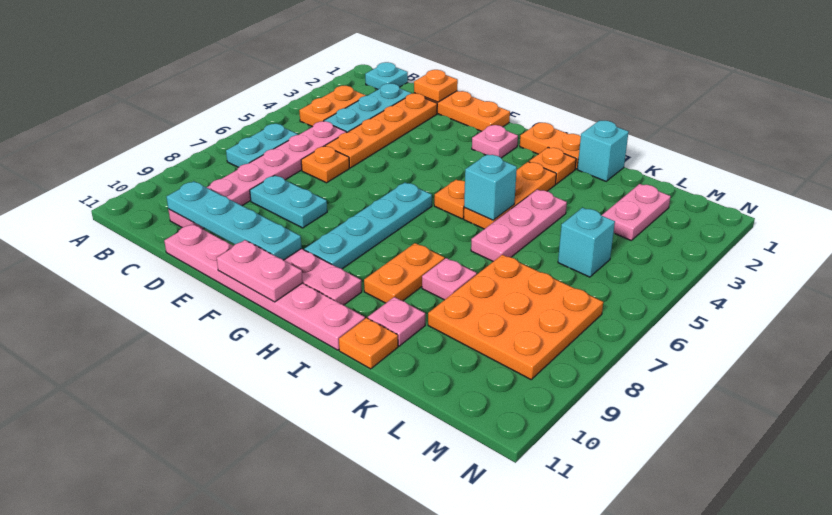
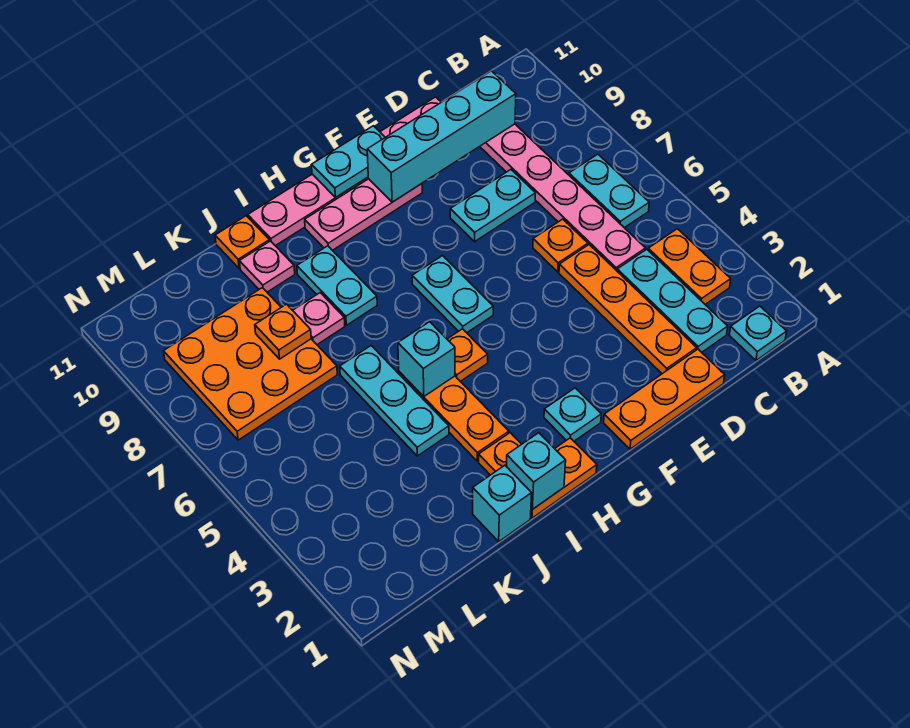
cyan plate C10:F10 level 2 -> cyan brick C10:F10 level 2
orange plate D1 level 2 -> orange plate K8 level 2
pink plate F11:G11 level 2 -> cyan plate F11:G11 level 2
pink plate G2 level 1 -> cyan plate G2 level 1
cyan plate G6:G9 level 1 -> cyan plate G6:G7 level 1
orange plate I8:I9 level 1 -> cyan plate I8:I9 level 1
pink plate J4:J6 level 1 -> cyan plate J4:J6 level 1
pink plate L2:L3 level 1 -> none
cyan brick L5 level 1 -> cyan brick I1 level 2

